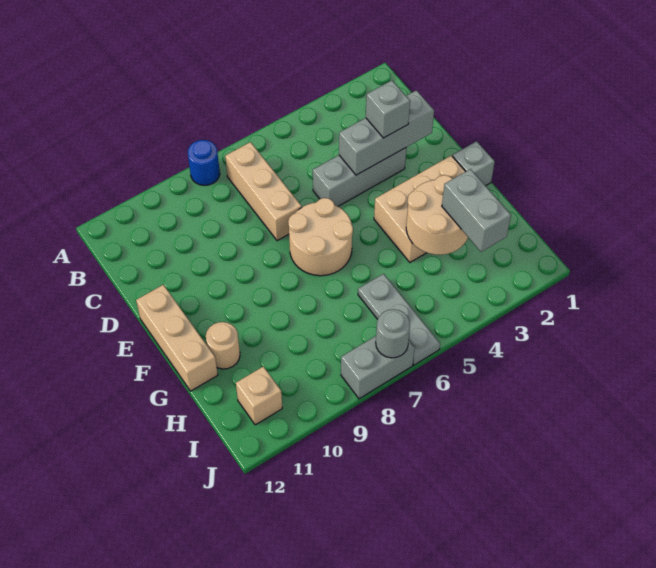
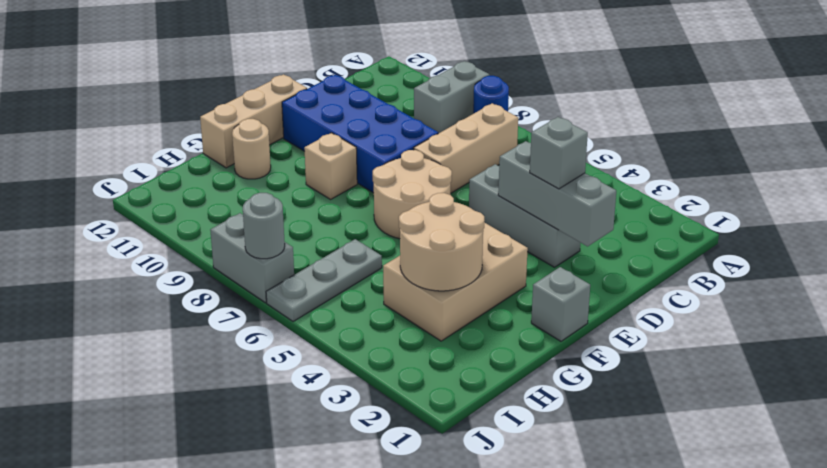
none -> blue brick D8:E11 level 1
tan brick F2:G4 level 1 -> tan brick F3:H4 level 1
grey brick H3:I3 level 3 -> grey brick A9:B9 level 1
tan brick I11 level 1 -> tan brick F9 level 1

